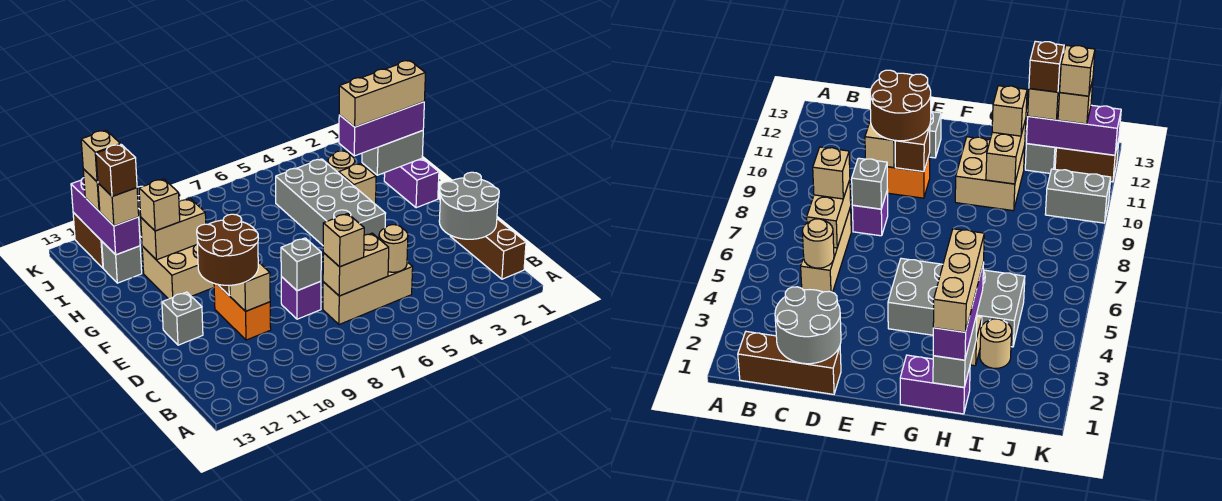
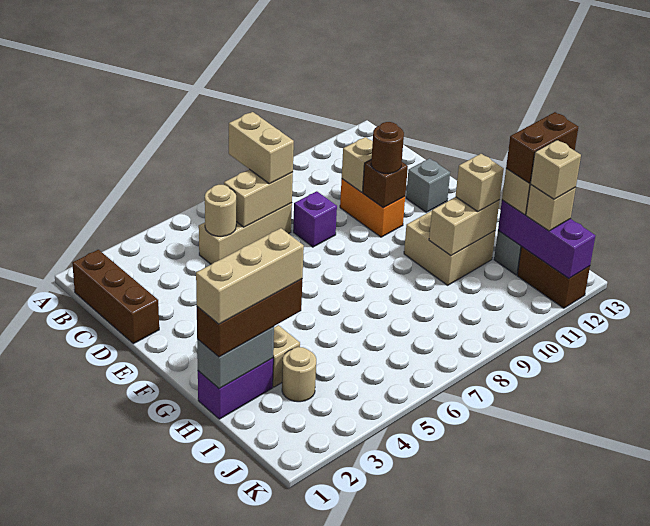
grey round brick C1:D2 level 2 -> none
tan brick C7 level 3 -> tan brick B7:C7 level 3
grey brick D8 level 2 -> none
brown round brick D10:E11 level 3 -> brown round brick E10 level 3
grey brick F4:I5 level 1 -> none
purple brick G1:H1 level 1 -> purple brick H1:H2 level 1
purple brick H1:H3 level 3 -> brown brick H1:H3 level 3
brown brick I12 level 4 -> brown brick I12:I13 level 4
grey brick J10:K10 level 1 -> none

